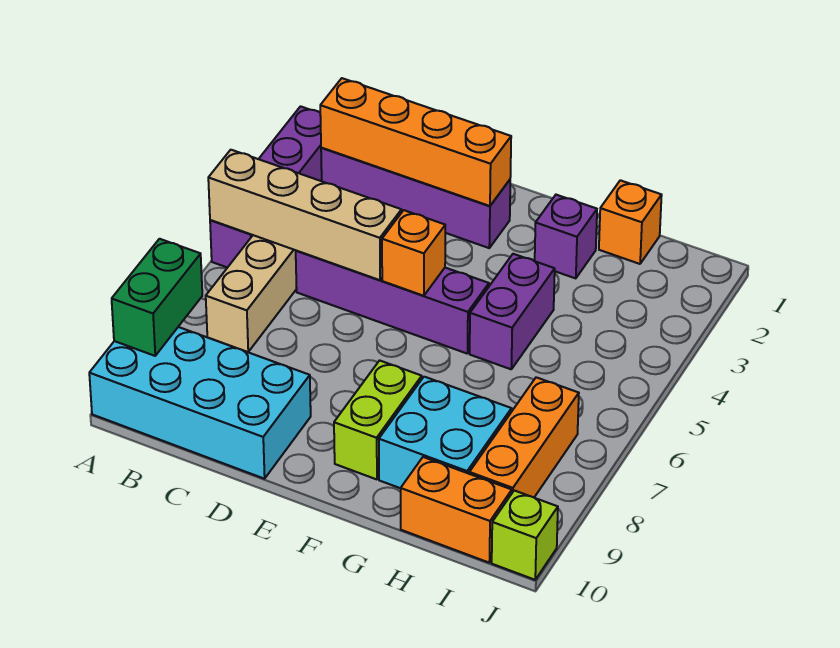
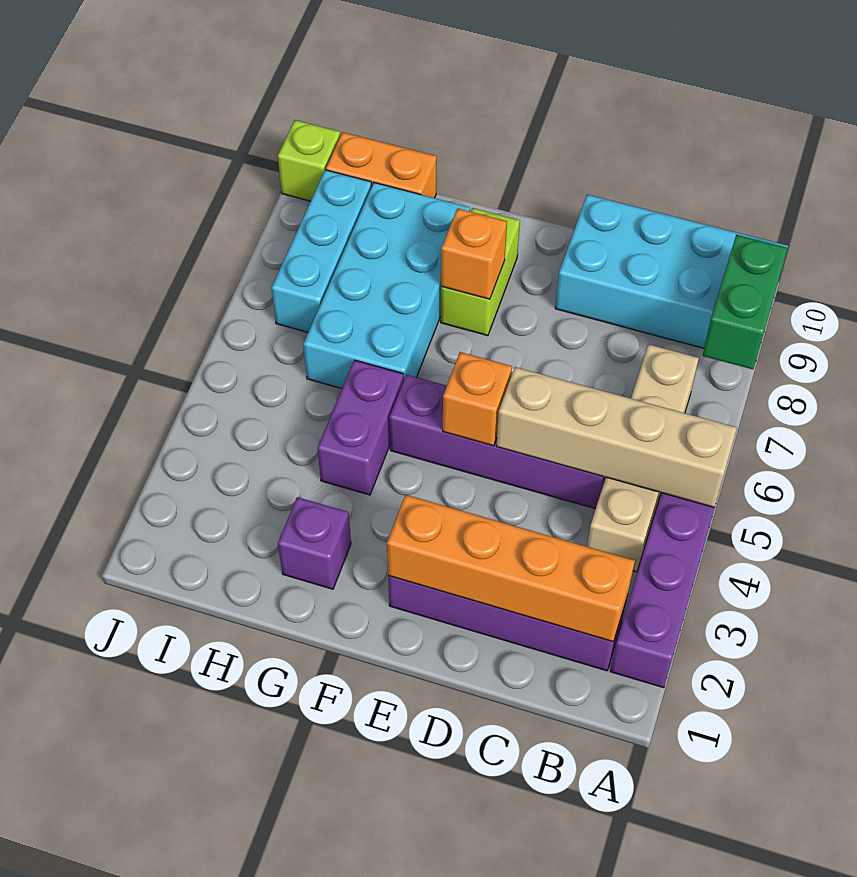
cyan brick G8:H9 level 1 -> cyan brick G6:H9 level 1
orange brick H1 level 1 -> orange brick F8 level 2
orange brick I7:I9 level 1 -> cyan brick I7:I9 level 1

